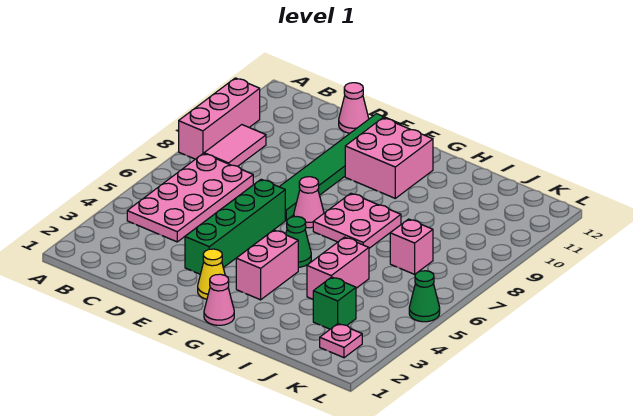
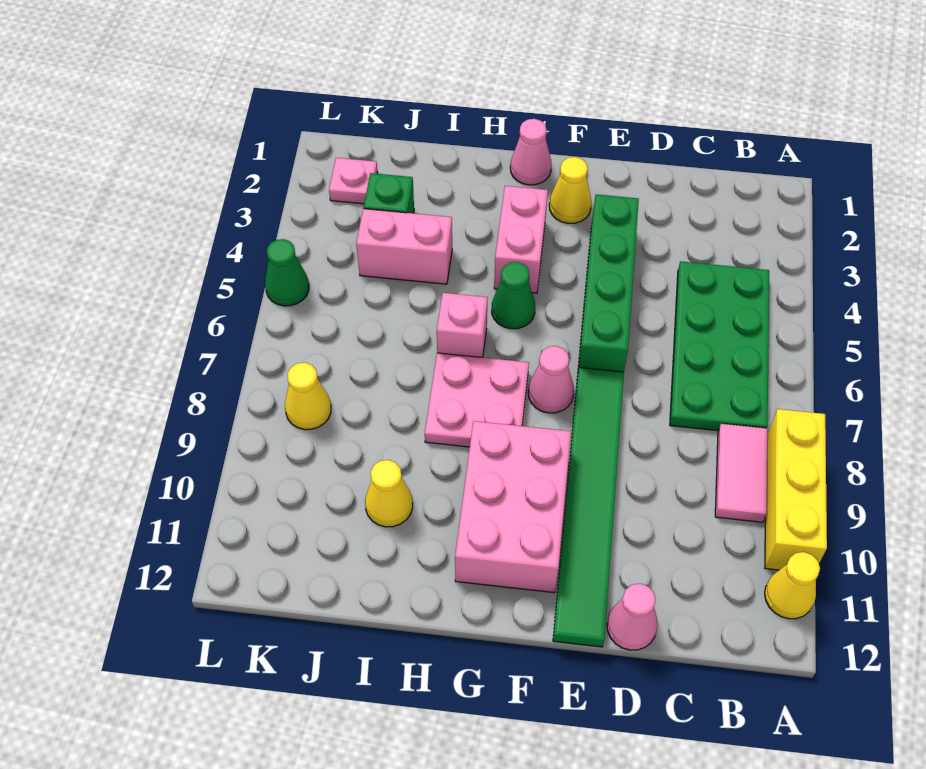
pink brick A8:A10 level 1 -> yellow brick A8:A10 level 1
none -> yellow cone A11 level 1
pink plate B4:C7 level 1 -> green plate B4:C7 level 1
pink brick F10:G11 level 1 -> pink brick F9:G11 level 1
pink brick I4:I5 level 1 -> pink brick I4:J4 level 1
none -> yellow cone I10 level 1
pink brick J7 level 1 -> pink brick H6 level 1
none -> yellow cone K8 level 1

